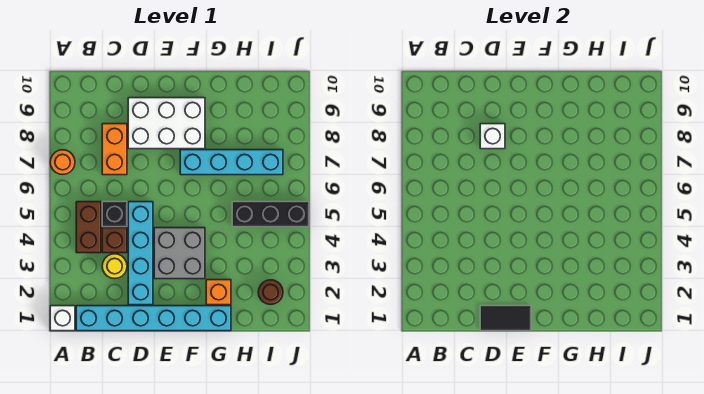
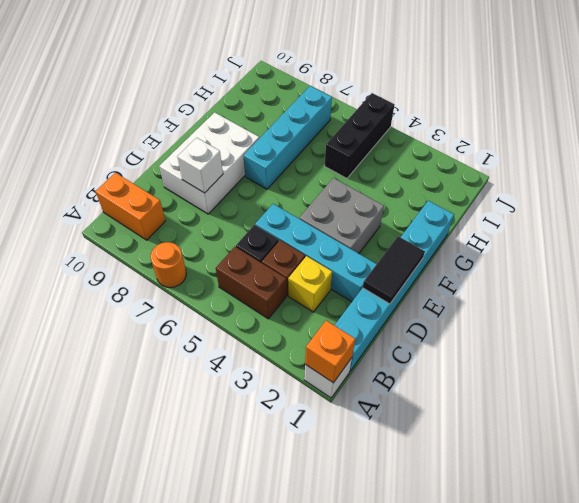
yellow round brick C3 level 1 -> yellow brick C3 level 1
orange brick C7:C8 level 1 -> orange brick B9:B10 level 1
orange brick G2 level 1 -> orange brick A1 level 2
brown round brick I2 level 1 -> none

